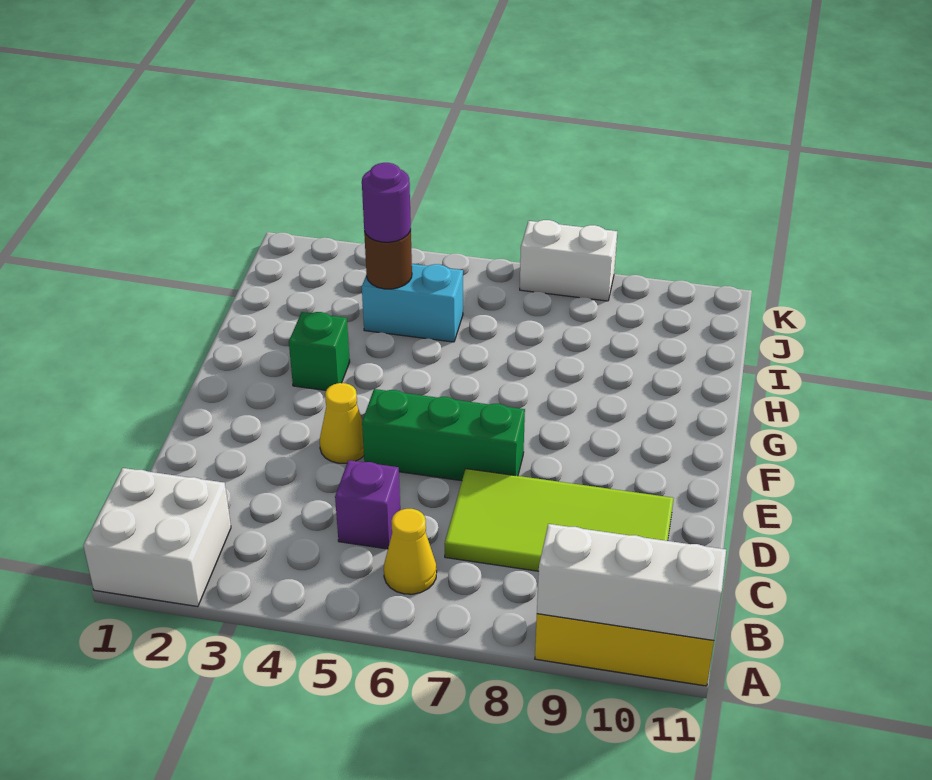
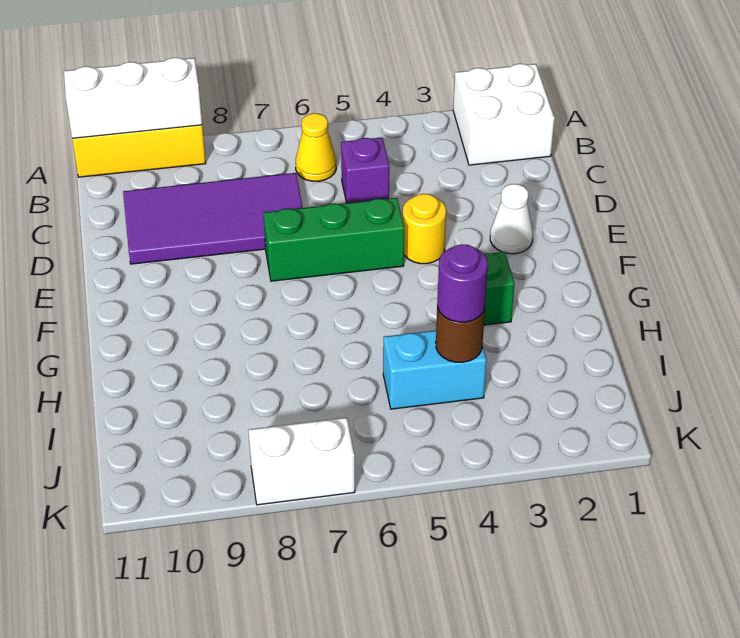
lime tile C7:D10 level 1 -> purple tile C7:D10 level 1
none -> white cone E2 level 1
yellow cone E4 level 1 -> yellow round brick E4 level 1

